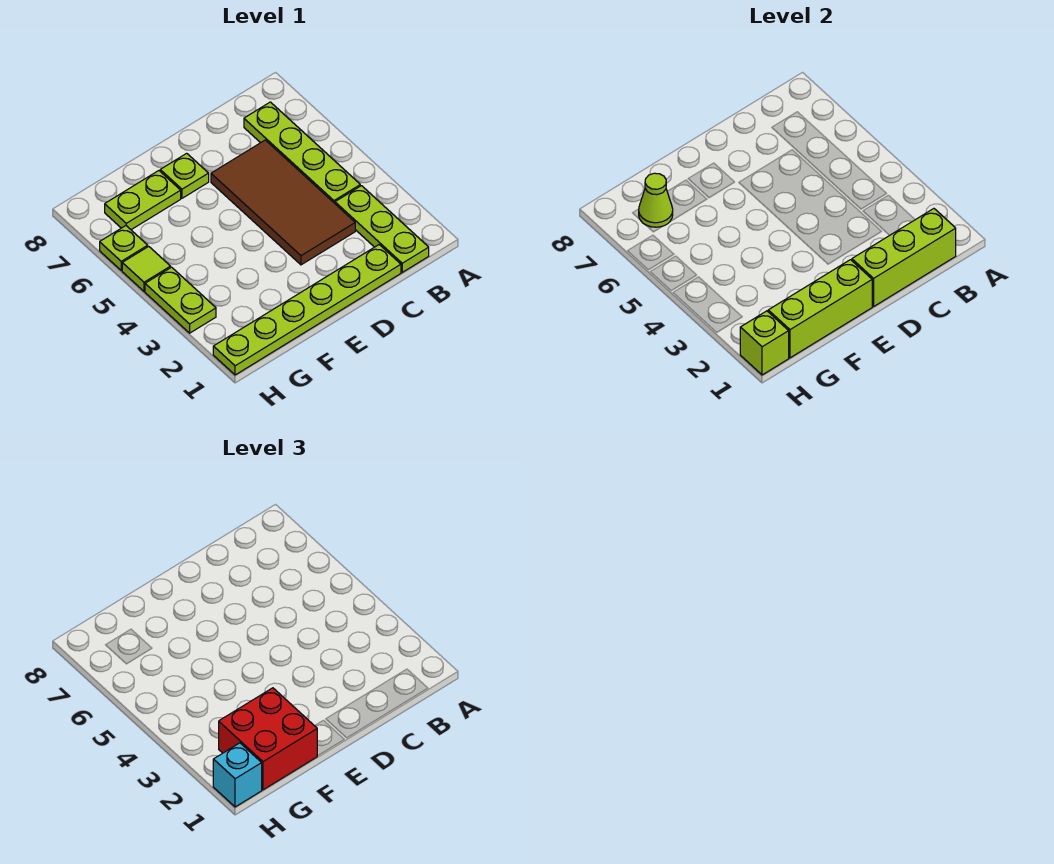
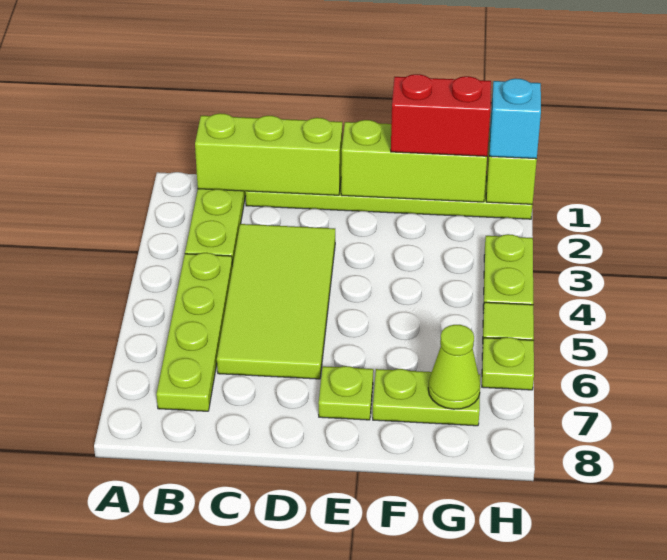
brown tile C3:D6 level 1 -> lime tile C3:D6 level 1
red brick F1:G2 level 3 -> red brick F1:G1 level 3

